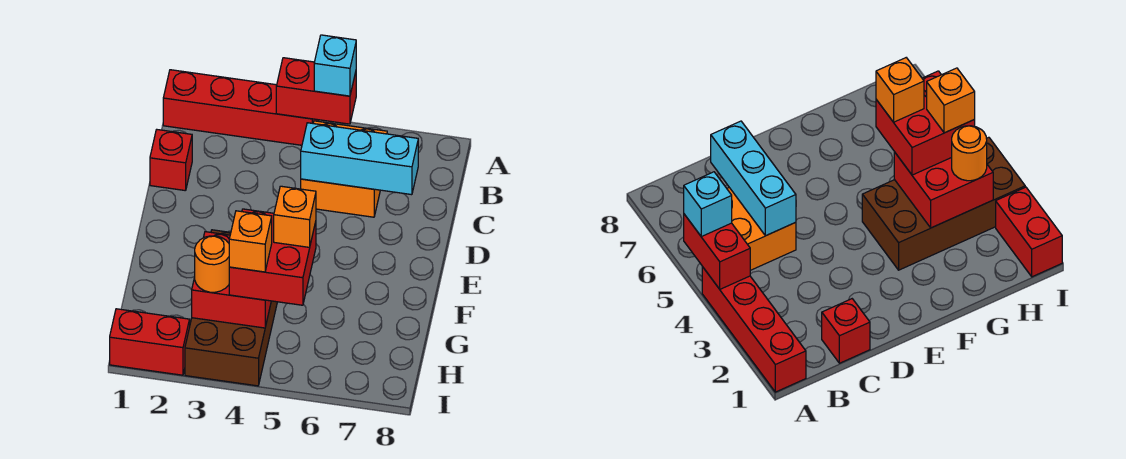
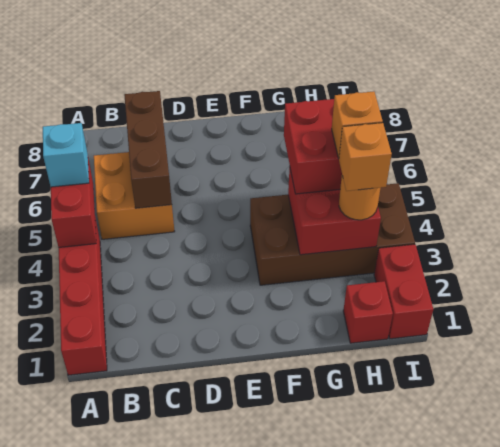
red brick C1 level 1 -> red brick H1 level 1
cyan brick C5:C7 level 2 -> brown brick C5:C7 level 2
orange brick G5 level 4 -> orange brick H3 level 4

